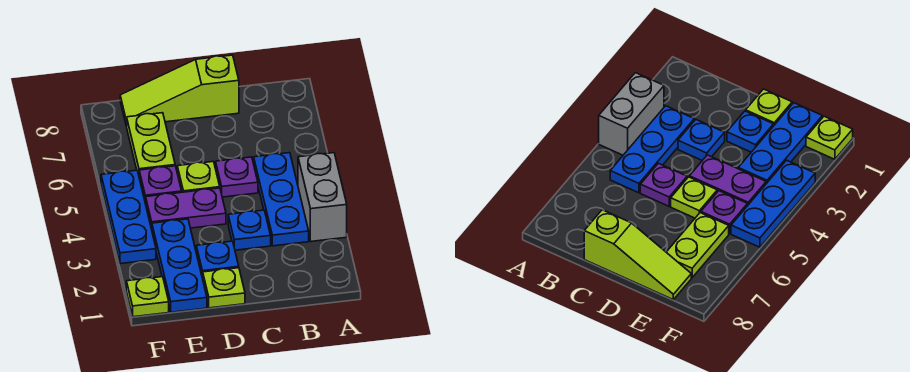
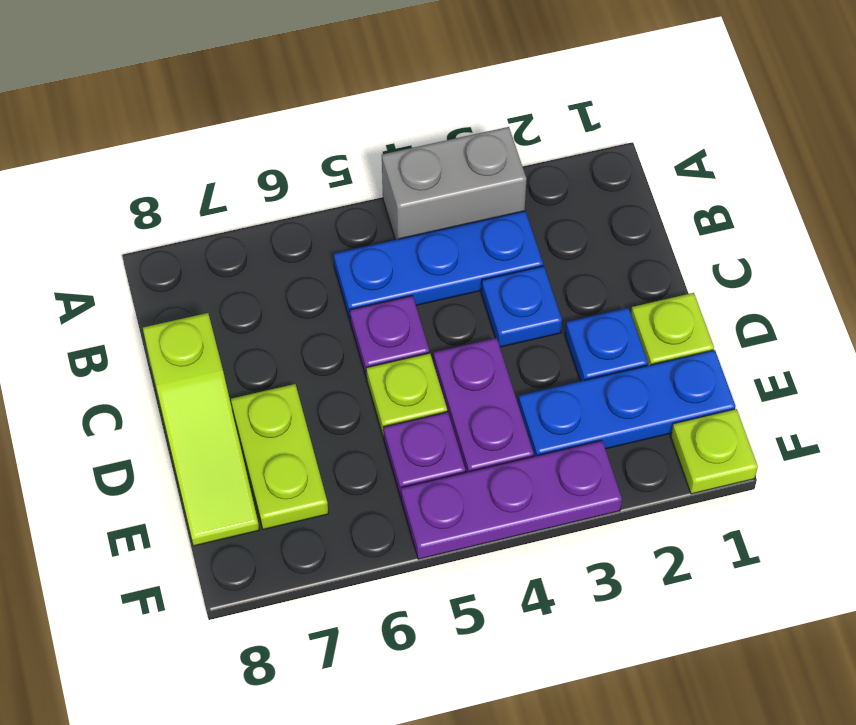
lime plate E6:E7 level 1 -> lime plate D7:E7 level 1
blue plate F3:F5 level 1 -> purple plate F3:F5 level 1

